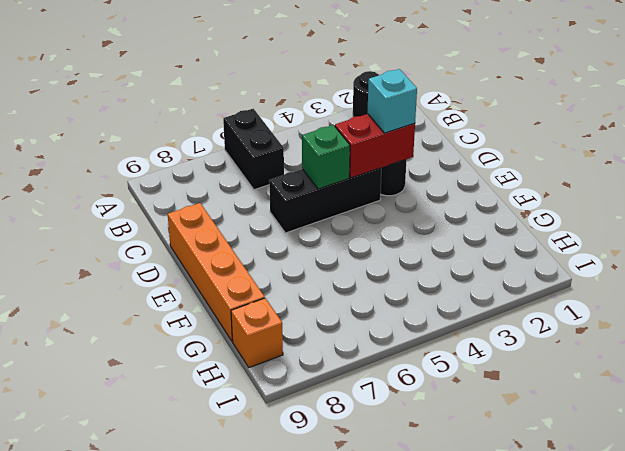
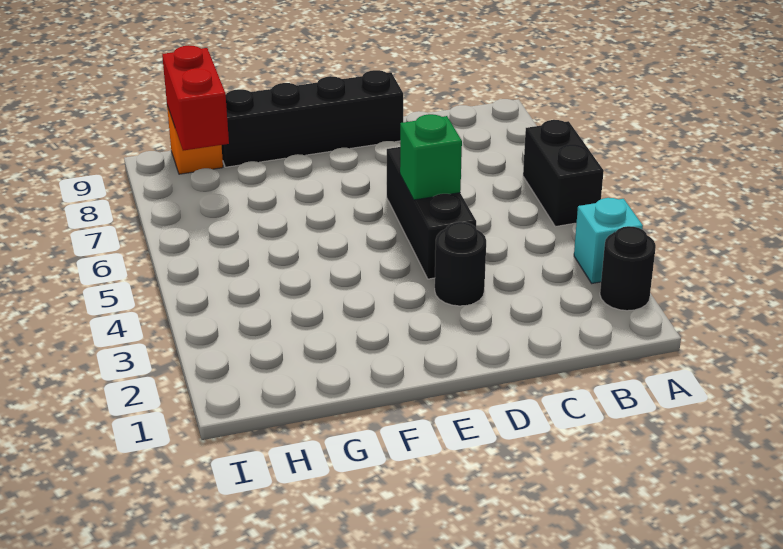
black brick A6:B6 level 1 -> black brick A5:A6 level 1
red brick D3:D4 level 2 -> red brick H8:H9 level 2
cyan brick D3 level 3 -> cyan brick A3 level 1
orange brick D9:G9 level 1 -> black brick D9:G9 level 1

